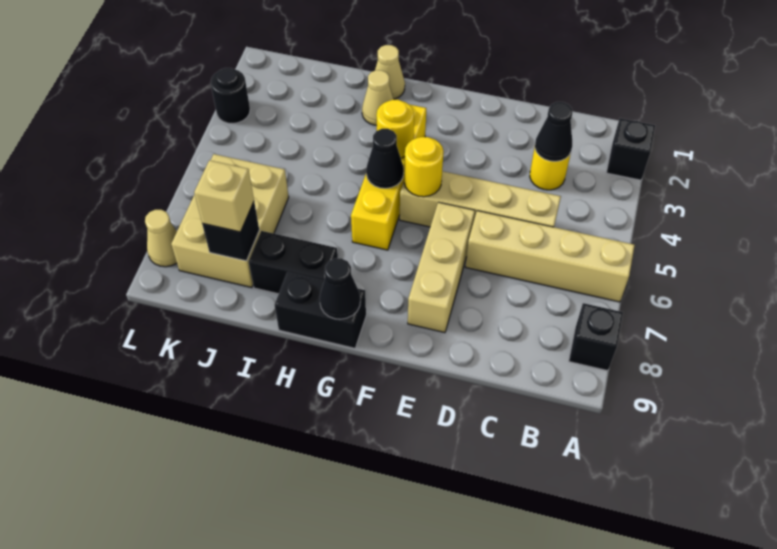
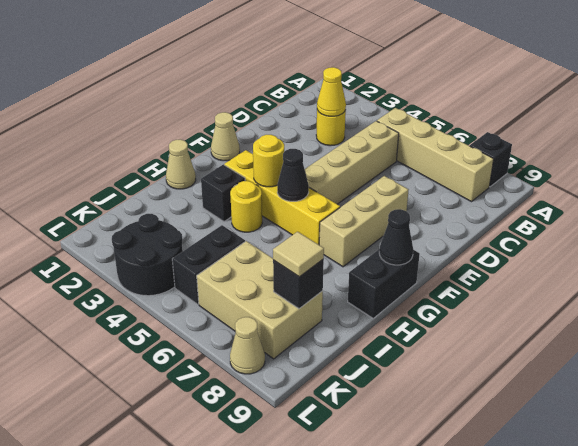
black brick A2 level 1 -> black brick H3 level 1
tan brick A6:D6 level 1 -> tan brick B5:B8 level 1
black cone C3 level 2 -> yellow cone C3 level 2
tan brick E6:E8 level 1 -> tan brick E7:G7 level 1
yellow round brick F5 level 2 -> yellow round brick H4 level 1
tan cone H2 level 1 -> tan cone F1 level 1
black brick H8:I8 level 1 -> black brick J5:K5 level 1
tan brick J8 level 3 -> tan tile J8 level 3
black round brick L3 level 1 -> black round brick K3:L4 level 1

